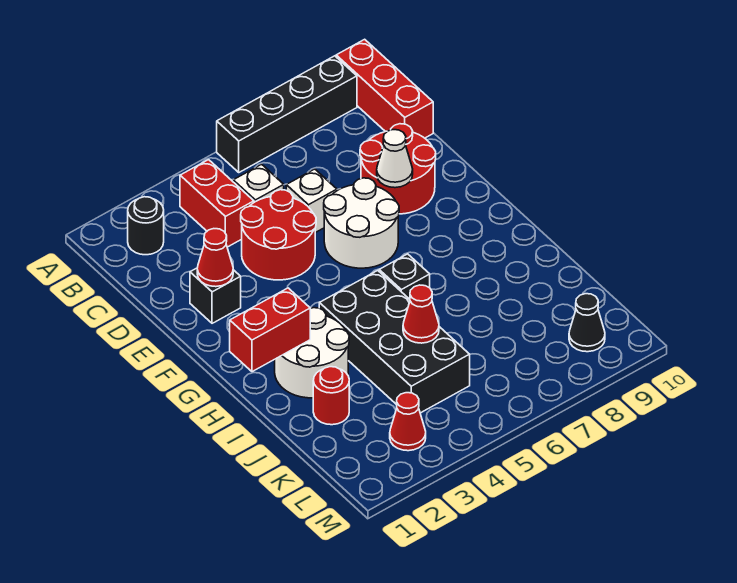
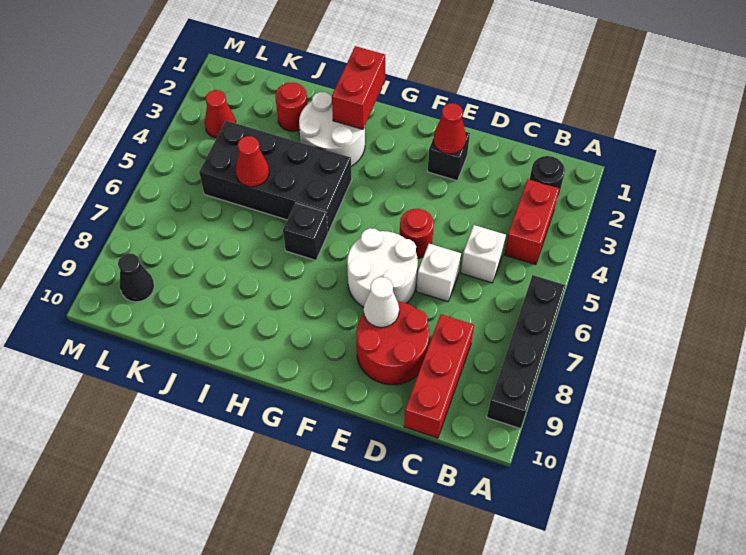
red brick A10:C10 level 1 -> red brick C8:C10 level 1
red brick B4:C4 level 1 -> red brick B3:B4 level 1
red round brick D4:E5 level 1 -> red round brick E5 level 1

